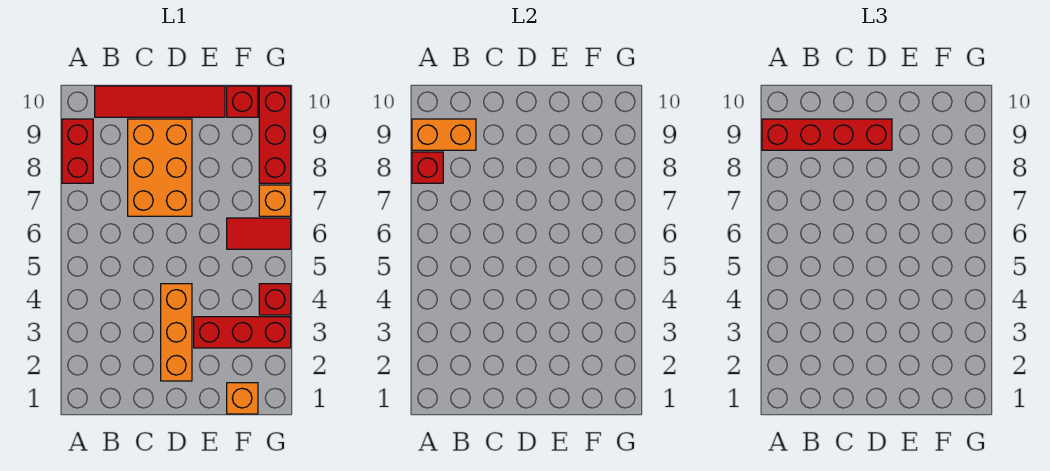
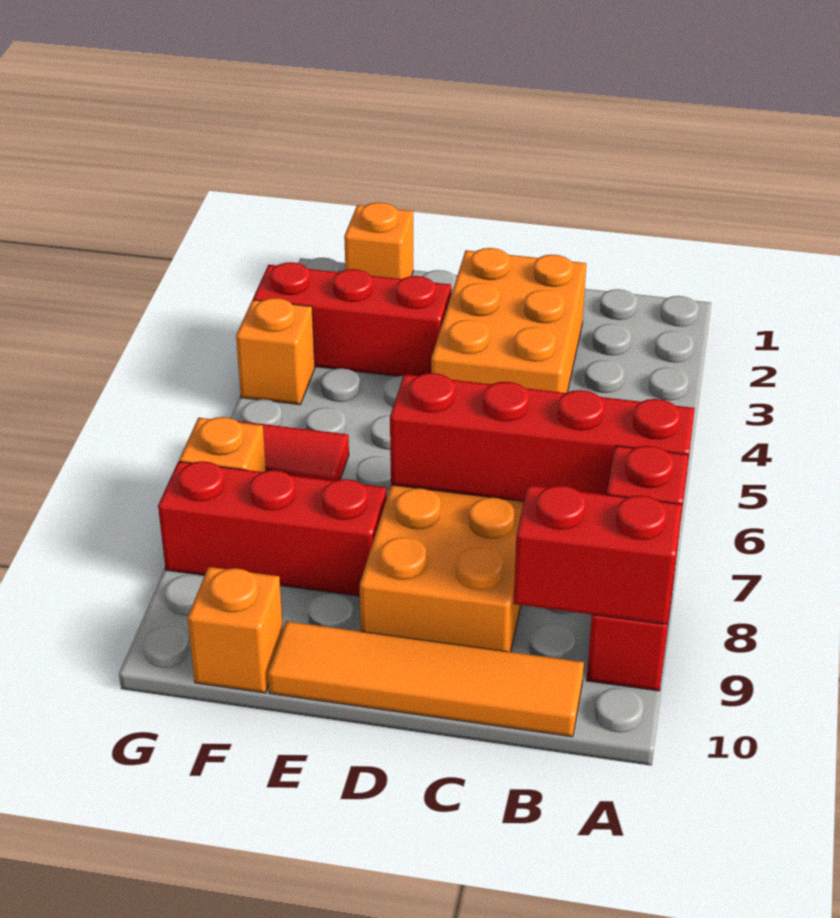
orange brick A9:B9 level 2 -> red brick A9:B9 level 2
red brick A9:D9 level 3 -> red brick A7:D7 level 2
red tile B10:E10 level 1 -> orange tile B10:E10 level 1
orange brick D2:D4 level 1 -> orange brick C2:D4 level 1
red brick F10 level 1 -> orange brick F10 level 1
red brick G4 level 1 -> orange brick G4 level 1
red brick G8:G10 level 1 -> red brick E8:G8 level 1

